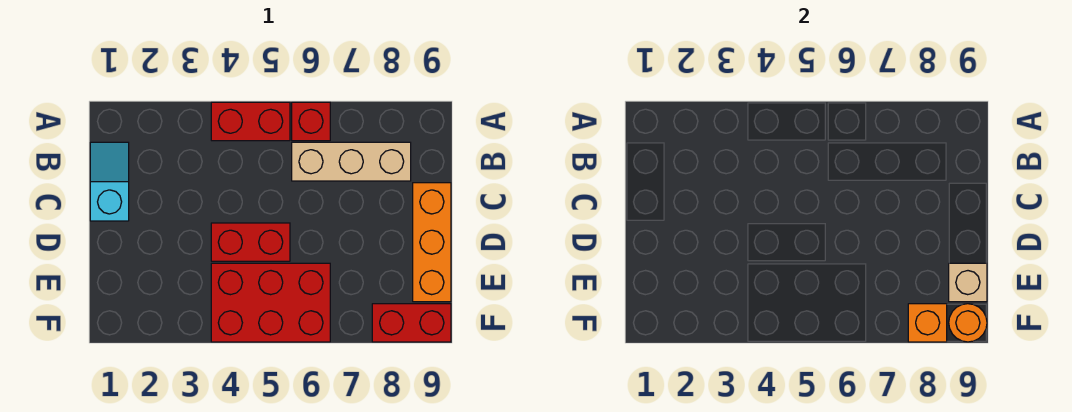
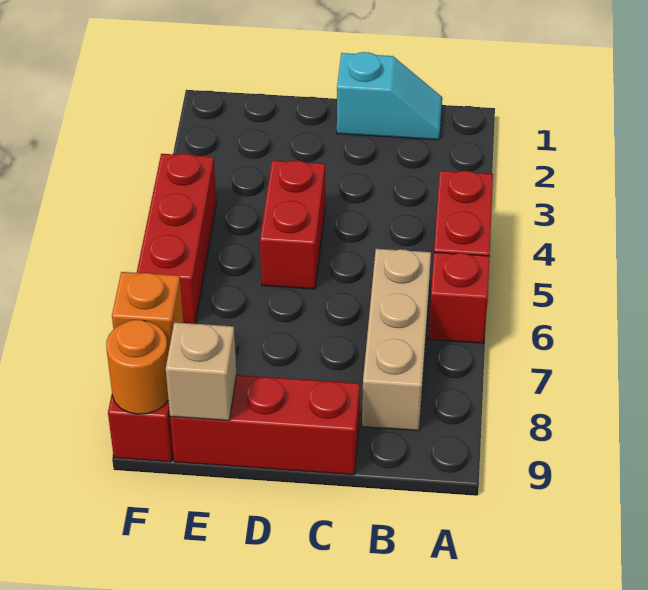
orange brick C9:E9 level 1 -> red brick C9:E9 level 1
red brick E4:F6 level 1 -> red brick F4:F6 level 1

